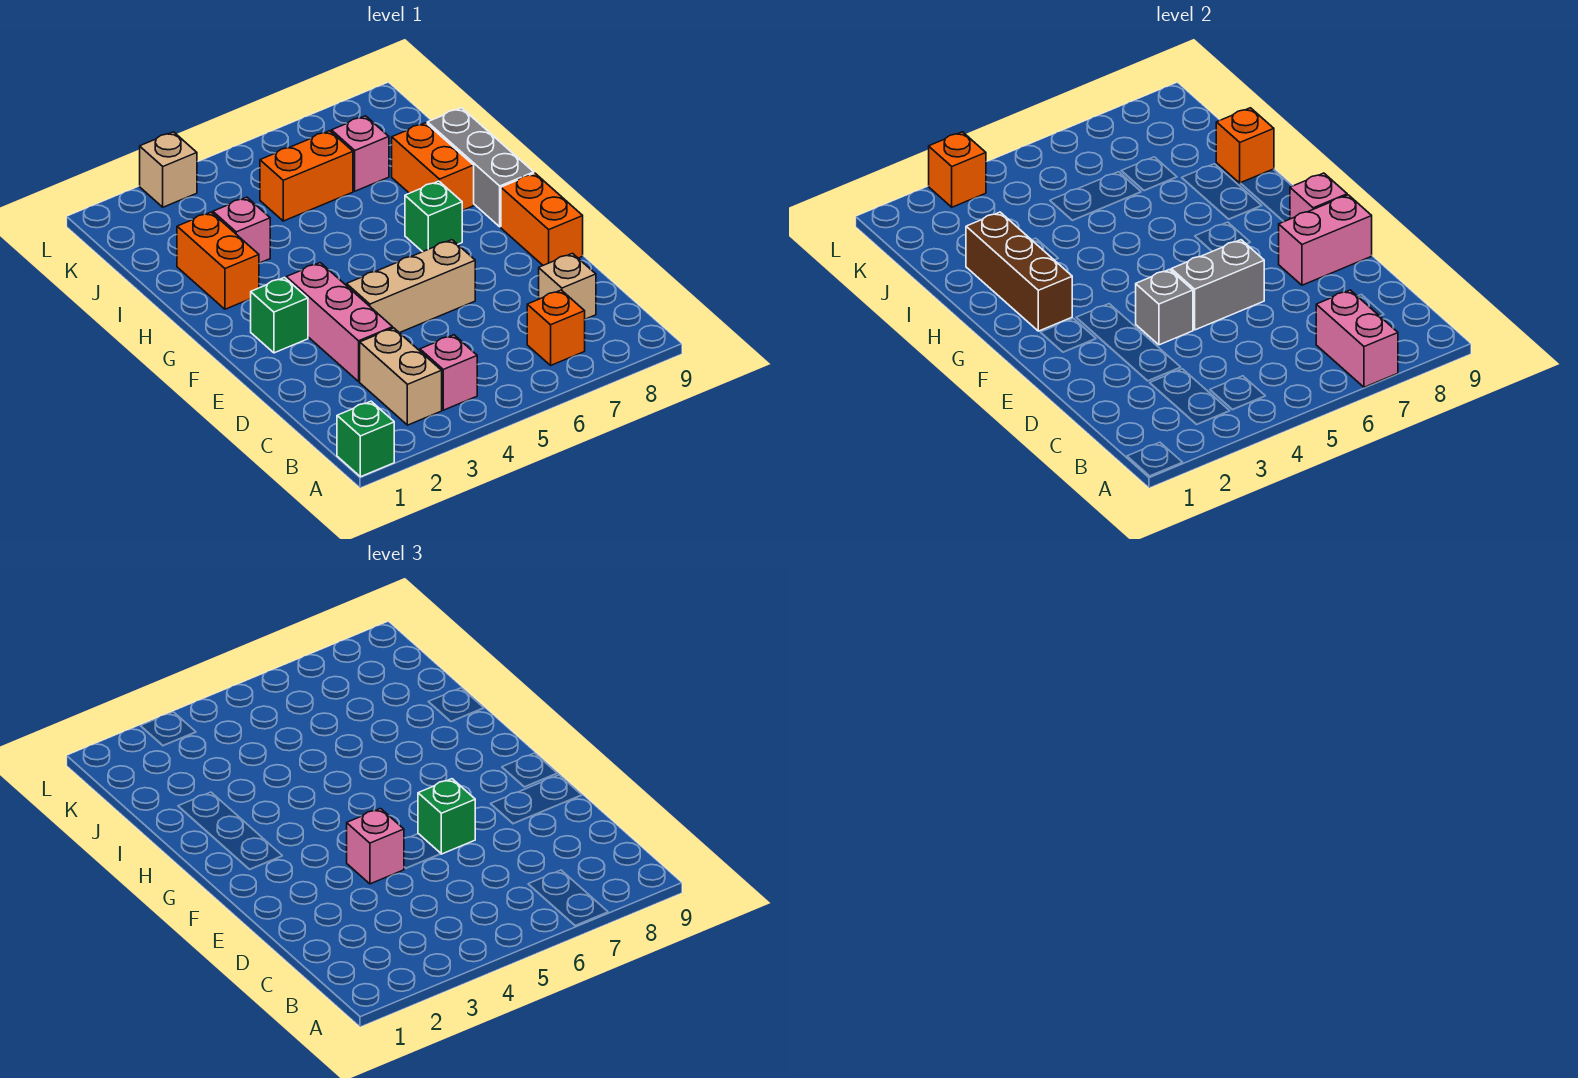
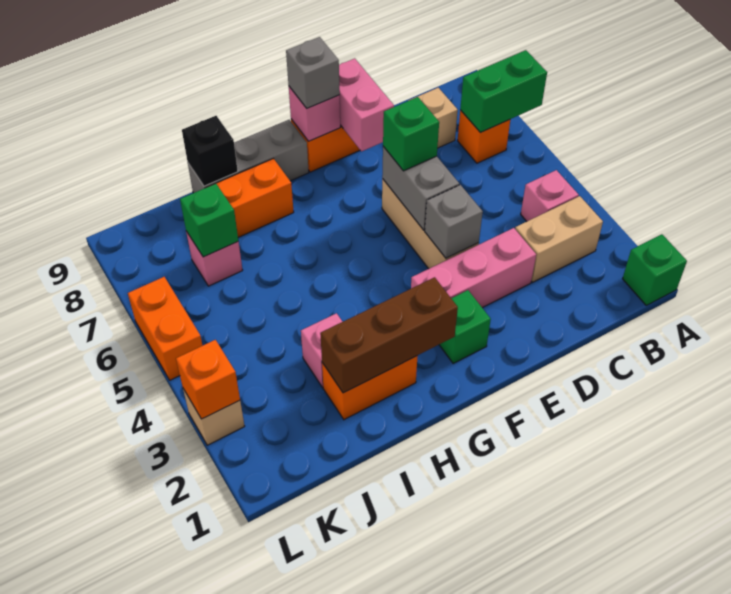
pink brick A7:B7 level 2 -> green brick A7:B7 level 2
pink brick E4 level 3 -> none
none -> grey brick F9 level 3
green brick G7 level 1 -> green brick J7 level 2
orange brick I9 level 2 -> black brick I9 level 2
orange brick J5:J6 level 1 -> orange brick L5:L6 level 1

